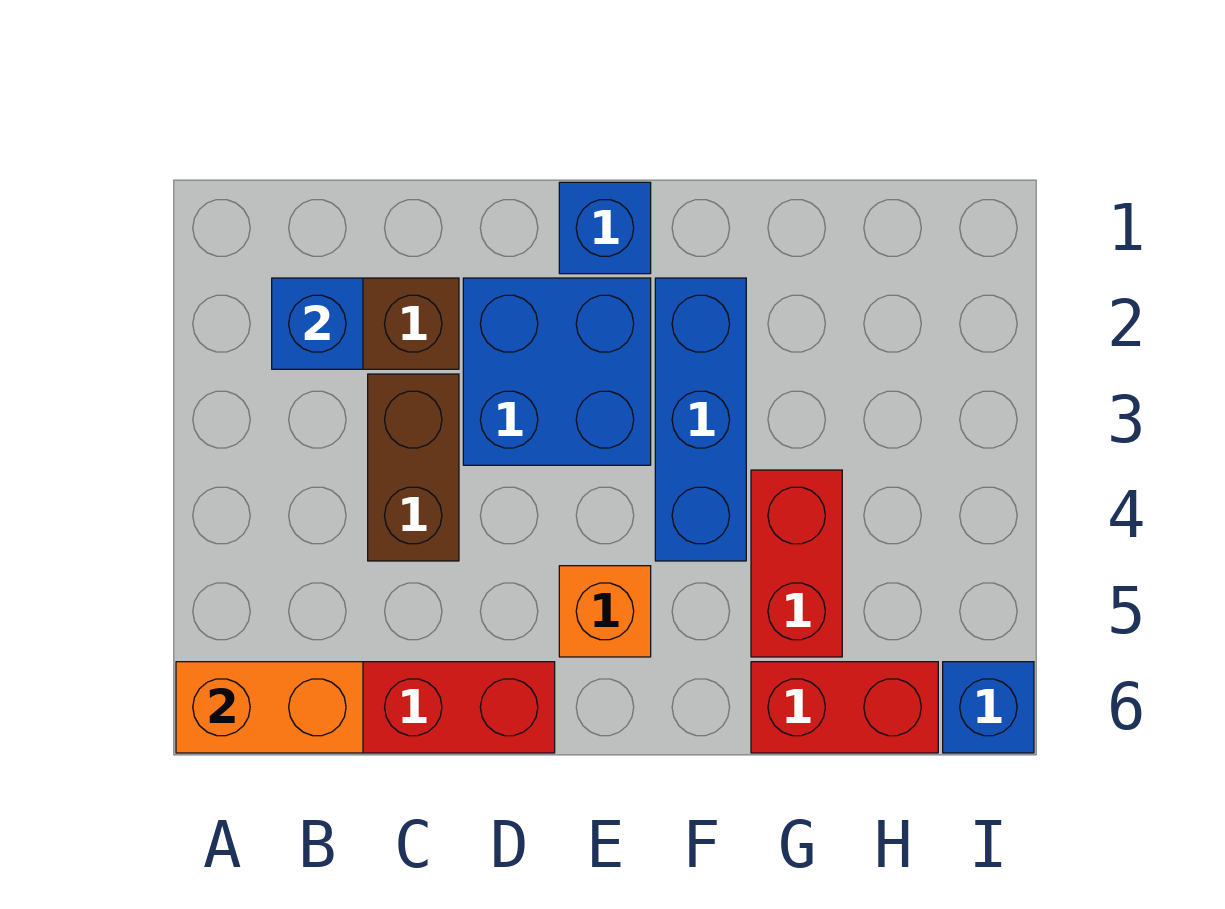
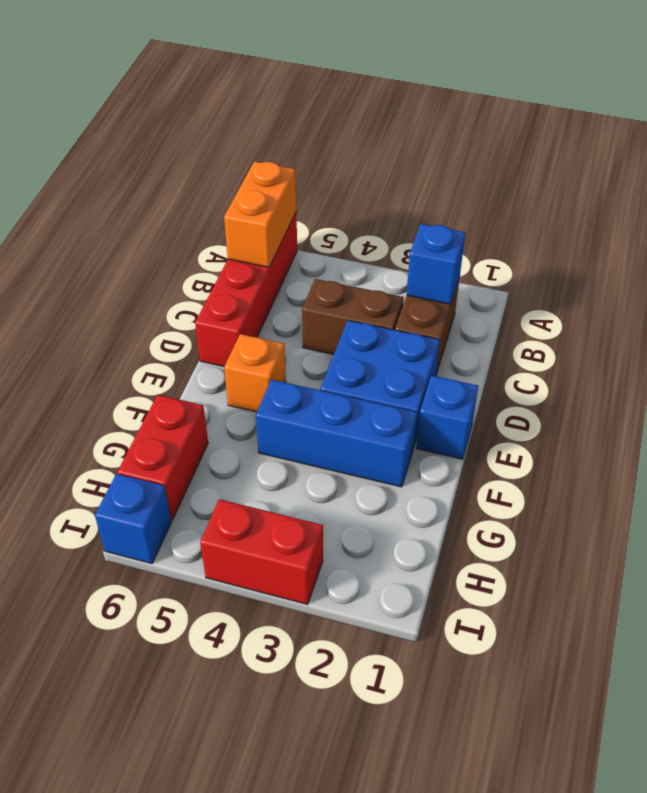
red brick G4:G5 level 1 -> red brick I3:I4 level 1

